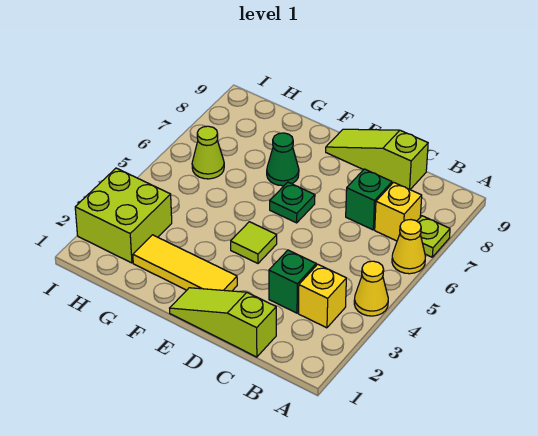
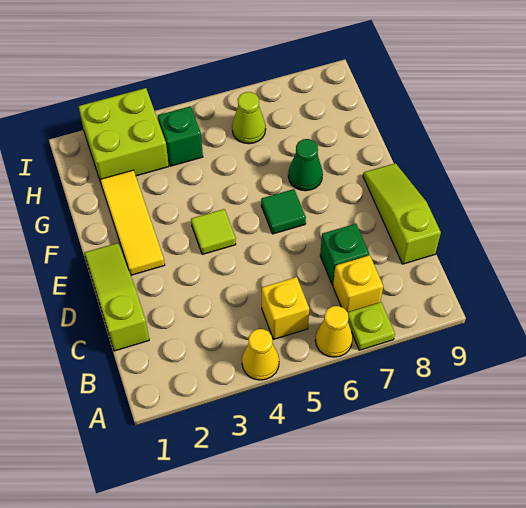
yellow brick B3 level 1 -> yellow brick B5 level 1
green brick C3 level 1 -> green brick H4 level 1
green plate E6 level 1 -> green tile E6 level 1

